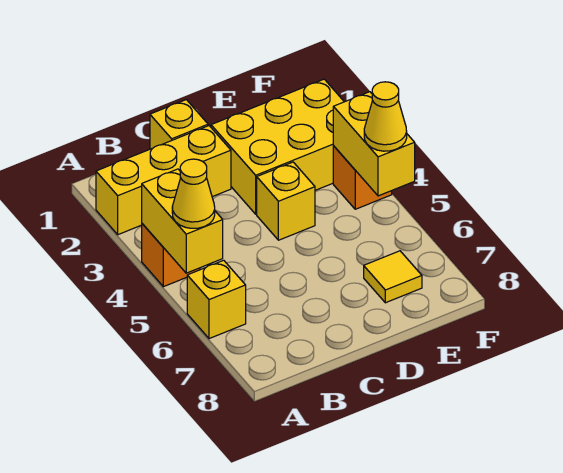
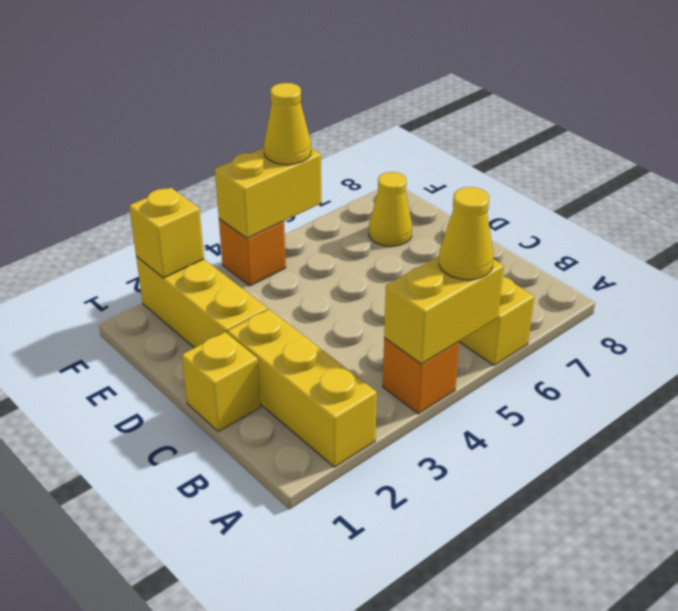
yellow brick D2:F3 level 1 -> yellow brick D2:F2 level 1
yellow brick D4 level 1 -> yellow brick F2 level 2
yellow tile E7 level 1 -> yellow cone E7 level 1

